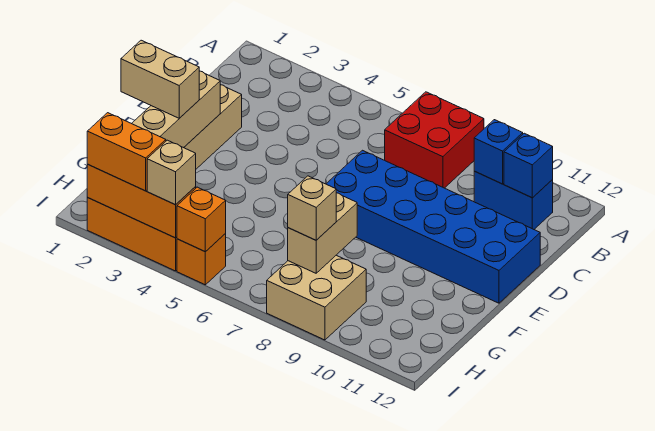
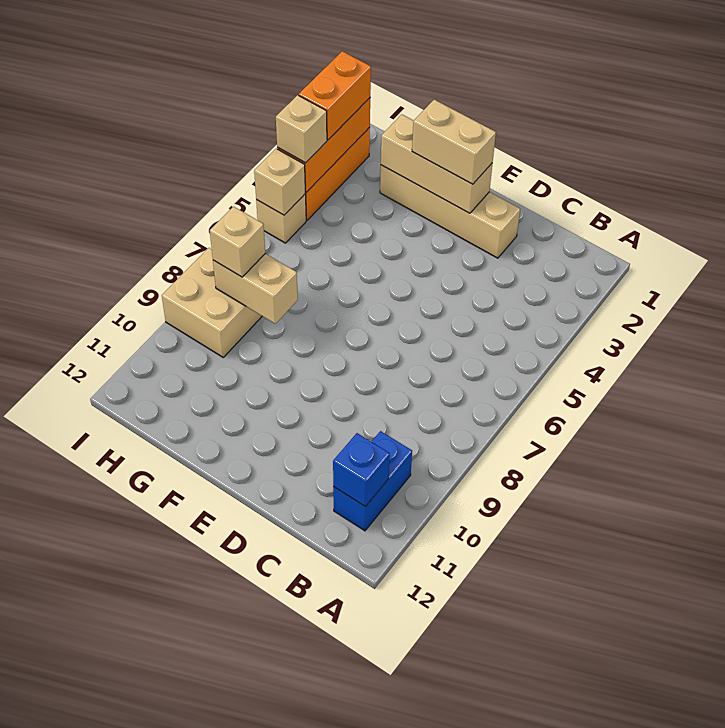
red brick A7:B8 level 1 -> none
blue brick B10 level 2 -> none
blue brick D7:E12 level 1 -> none
tan brick F1:F2 level 3 -> tan brick E2:F2 level 3
orange brick I5 level 1 -> tan brick I5 level 1
orange brick I5 level 2 -> tan brick I5 level 2

